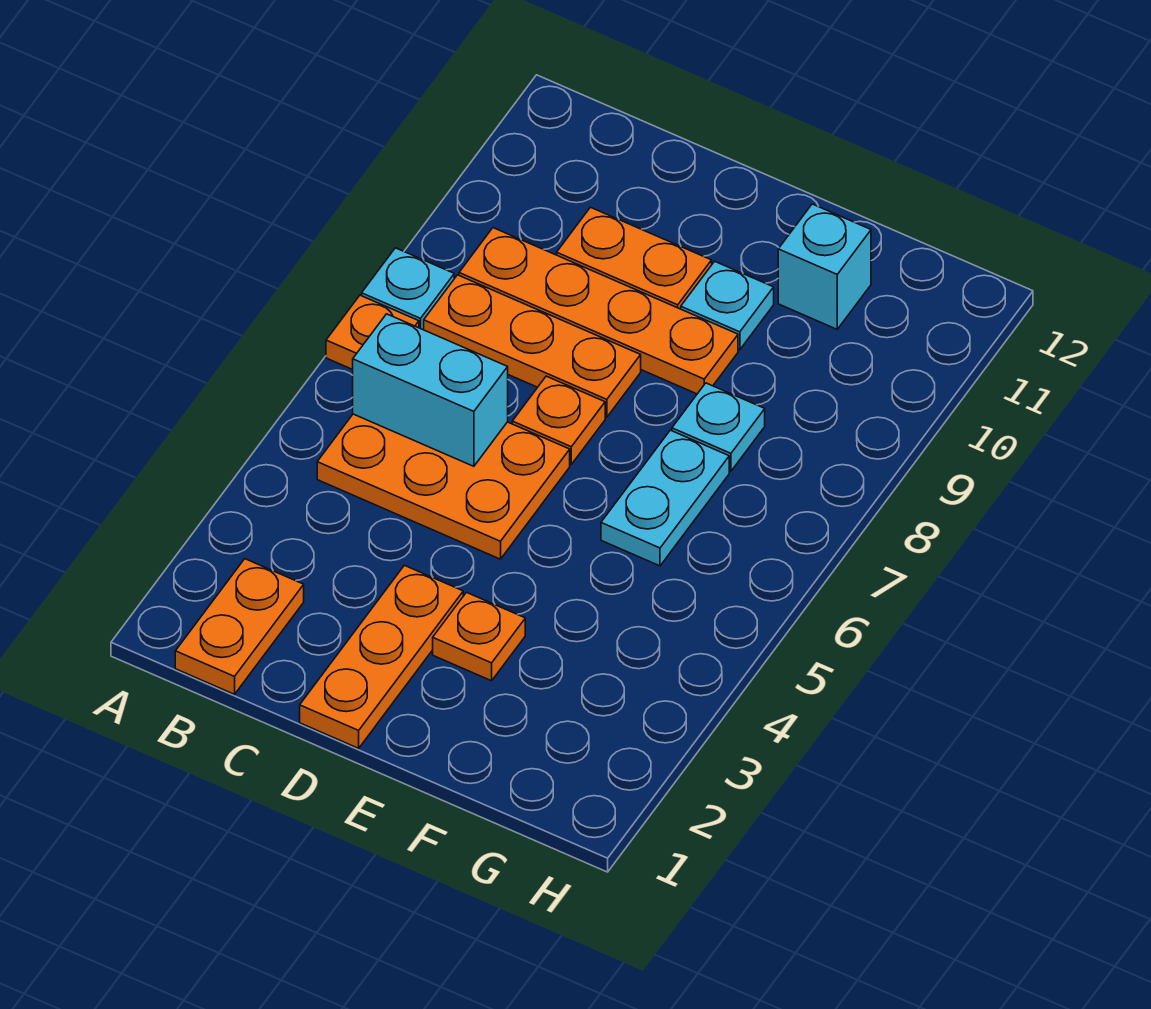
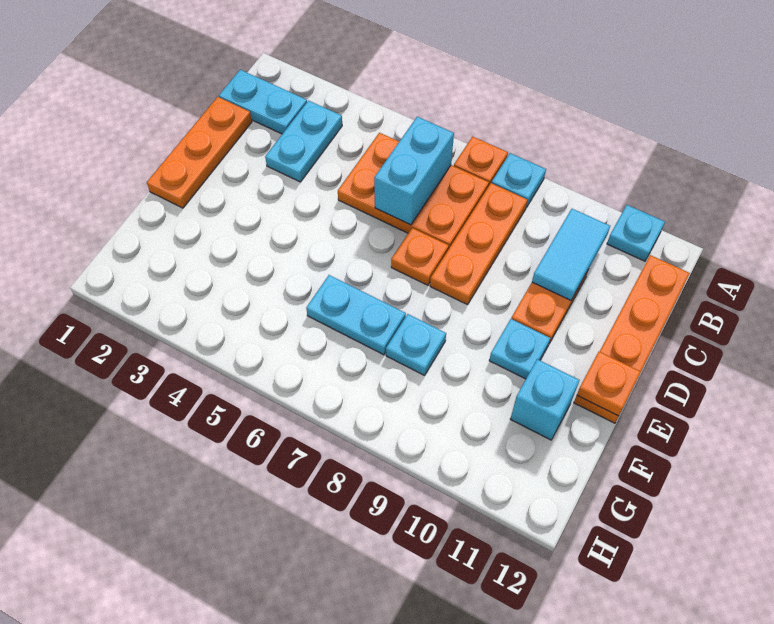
none -> cyan plate A11 level 1
orange plate B1:B2 level 1 -> cyan plate B1:B2 level 1
none -> cyan plate B3:C3 level 1
orange plate B5:D6 level 1 -> orange plate B5:C7 level 1
orange plate B9:E9 level 1 -> orange plate B12:E12 level 1
none -> cyan tile B10:C10 level 2
orange plate D1:D3 level 1 -> orange plate C1:E1 level 1
orange plate E3 level 1 -> orange plate E12 level 2

